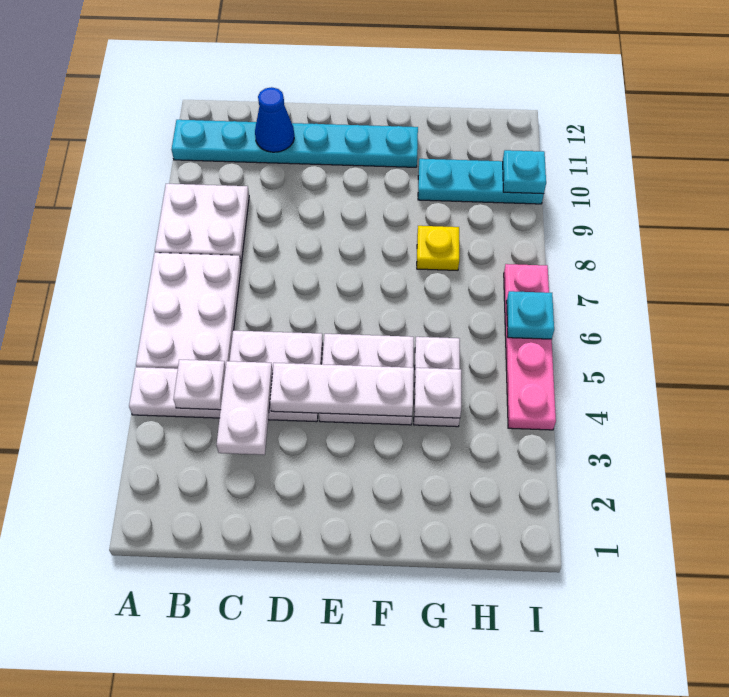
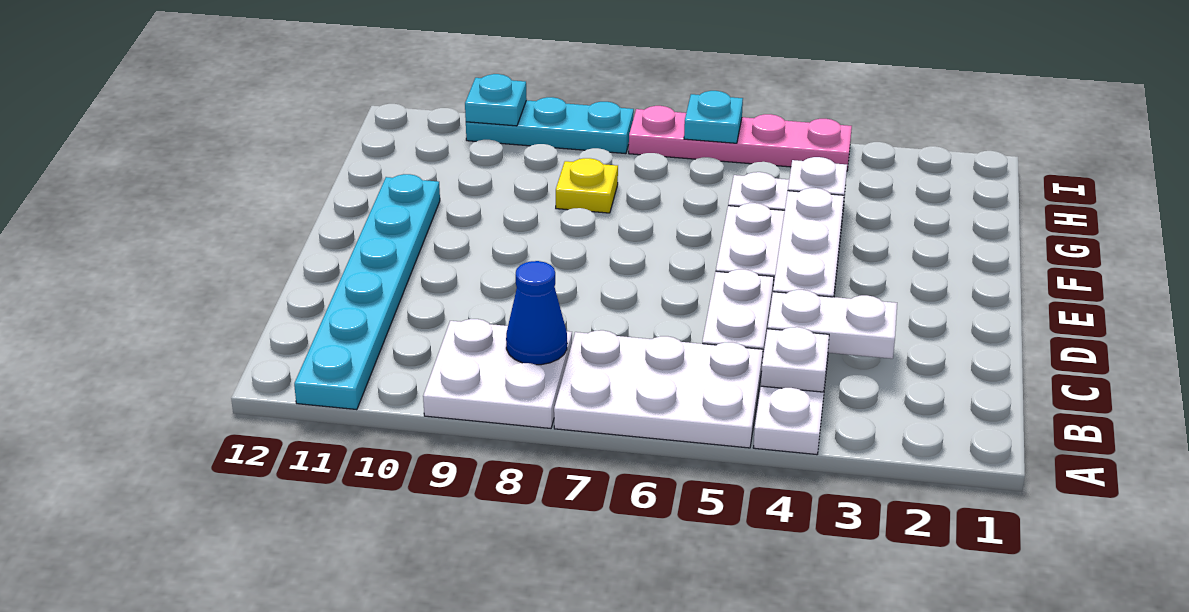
blue cone C11 level 2 -> blue cone B8 level 2
cyan plate G10:I10 level 1 -> cyan plate I8:I10 level 1

